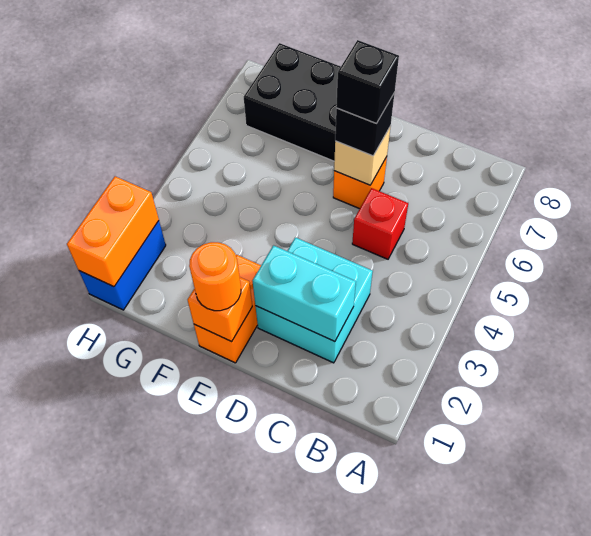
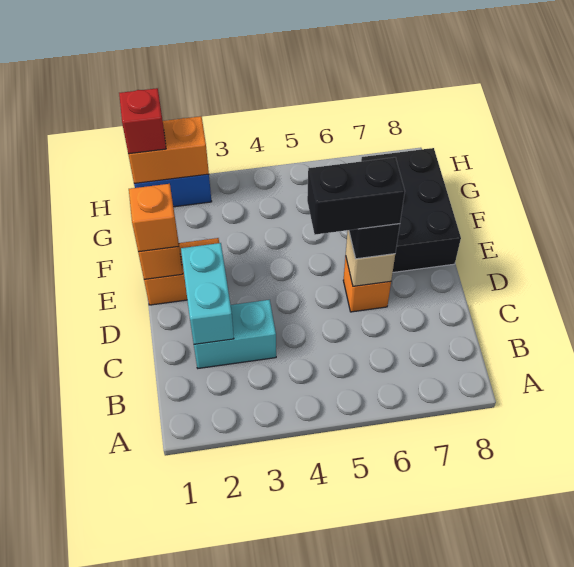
cyan brick C2:D3 level 1 -> cyan brick C2:C3 level 1
red brick C5 level 1 -> red brick H1 level 3
black brick D6 level 4 -> black brick D5:D6 level 4
orange round brick E1 level 3 -> orange brick E1 level 3

